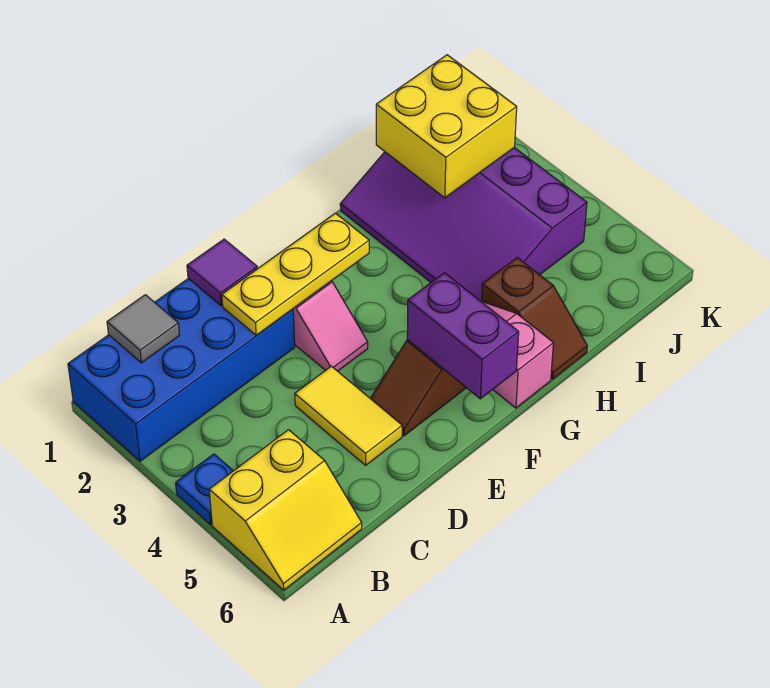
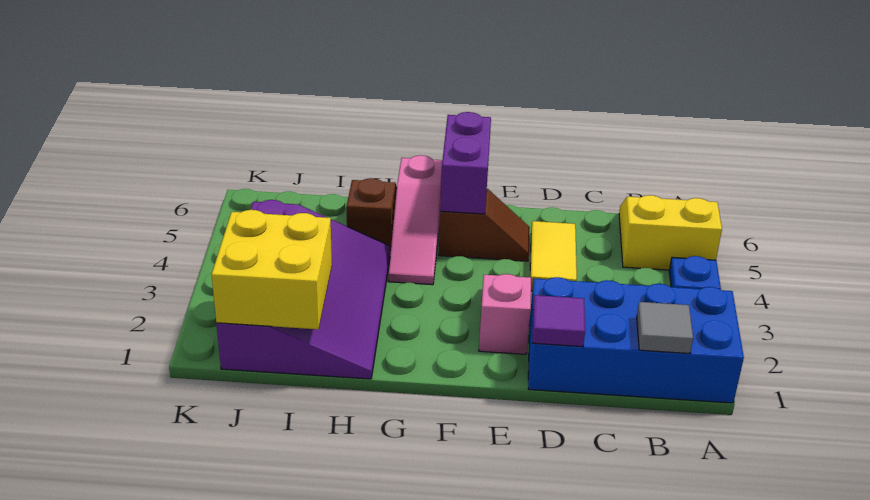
yellow plate D2:F2 level 2 -> none

